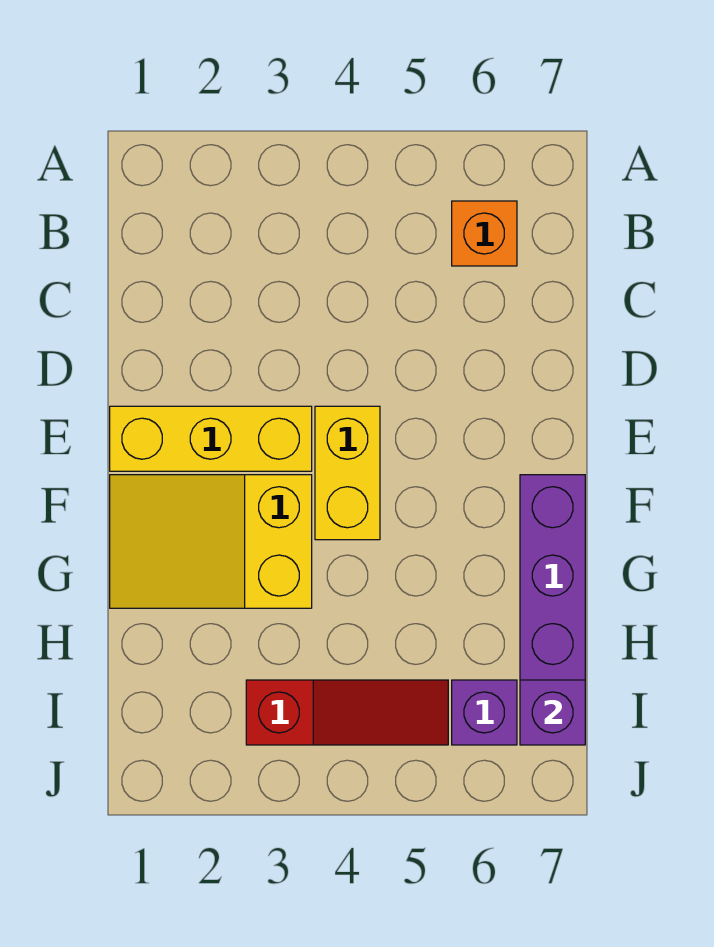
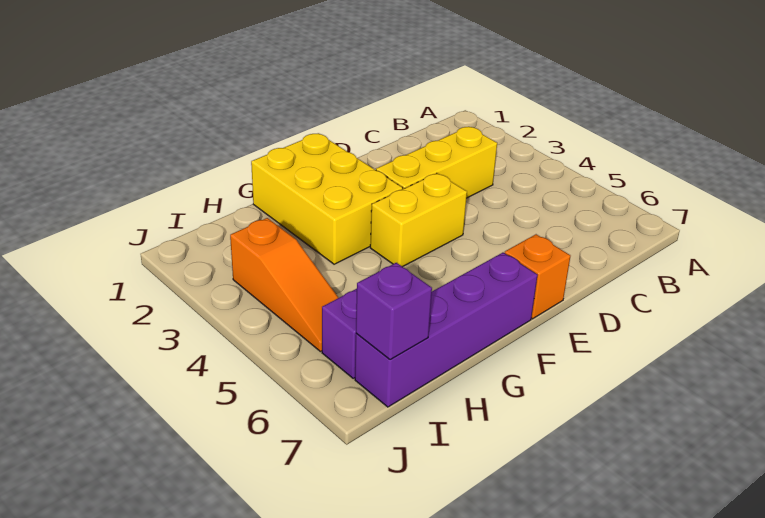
orange brick B6 level 1 -> orange brick E7 level 1
yellow brick E1:E3 level 1 -> yellow brick C3:E3 level 1
yellow slope F1:G3 level 1 top 3 -> yellow brick F1:G3 level 1
red slope I3:I5 level 1 top 3 -> orange slope I3:I5 level 1 top 3

